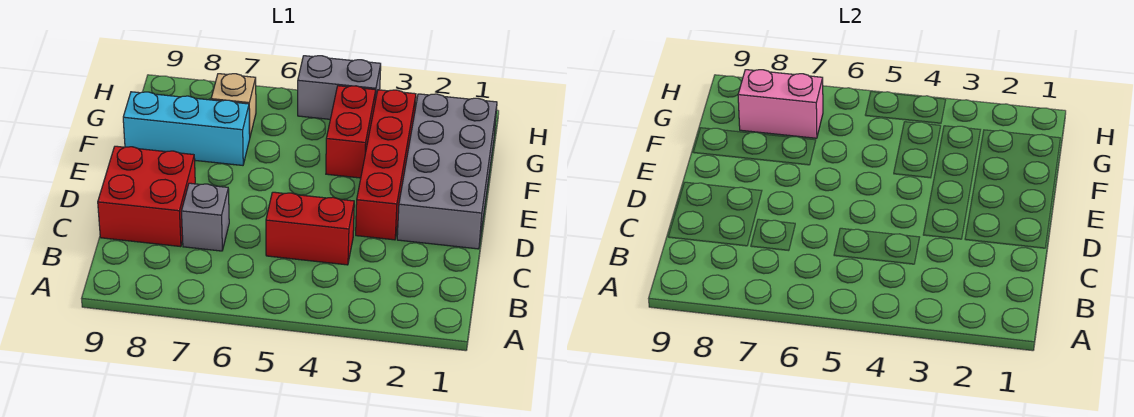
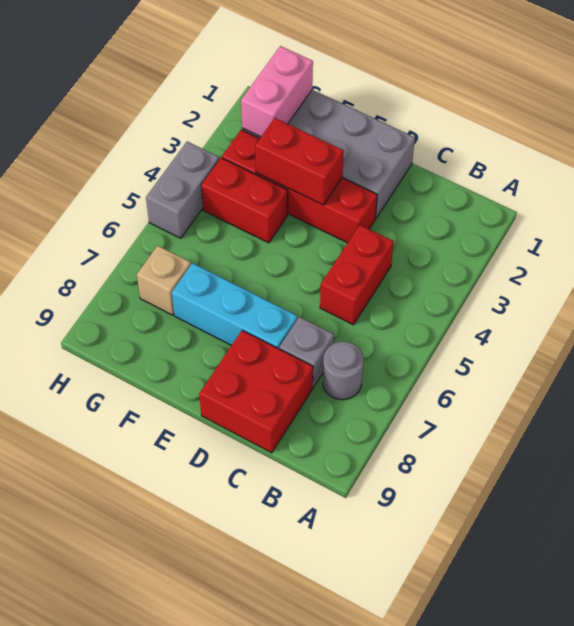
none -> grey round brick B7 level 1
none -> red brick E3:F3 level 2
cyan brick F7:F9 level 1 -> cyan brick D7:F7 level 1
pink brick G7:G8 level 2 -> pink brick G1:G2 level 2

